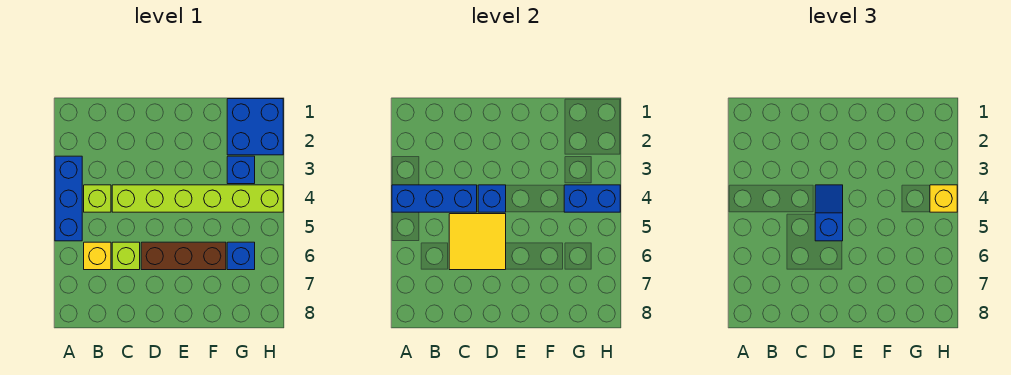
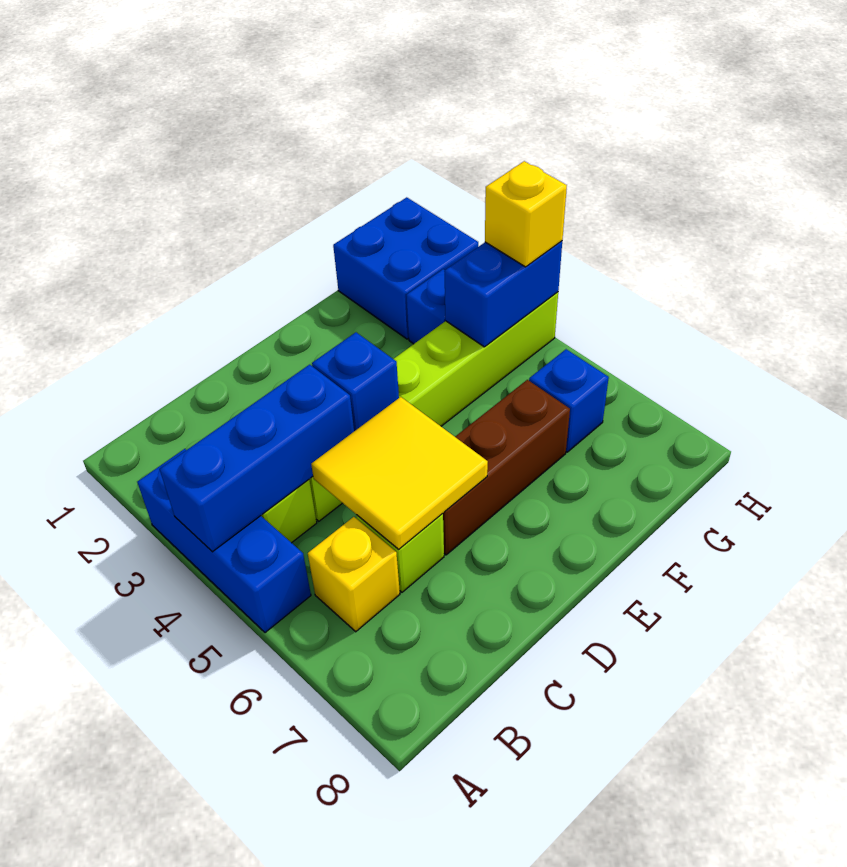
blue slope D4:D5 level 3 top 5 -> none

